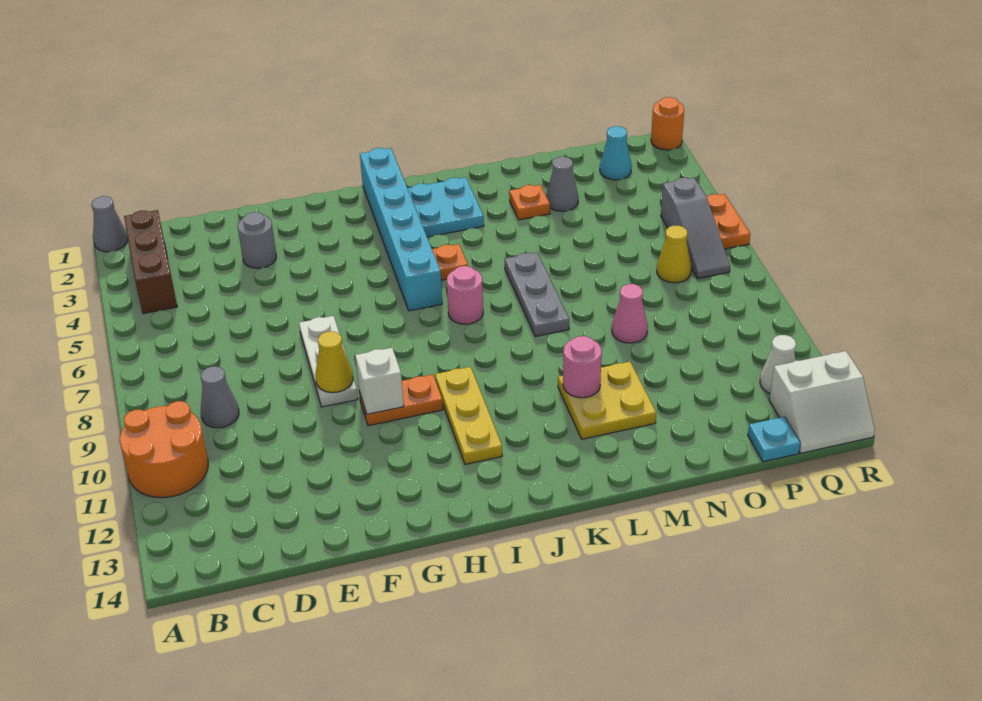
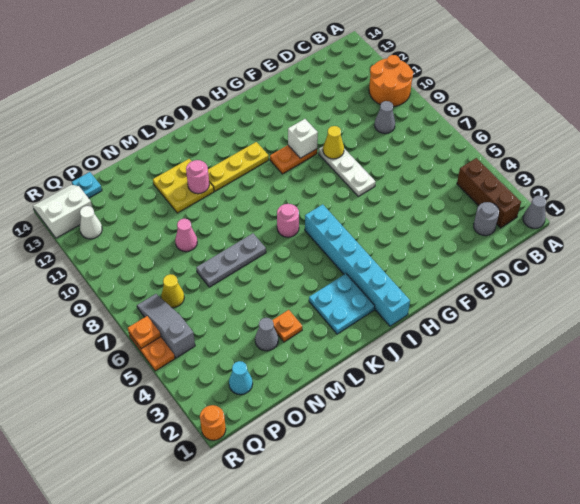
grey round brick E3 level 1 -> grey round brick C2 level 1
yellow plate I10:I12 level 1 -> yellow plate I11:K11 level 1
orange plate J5 level 1 -> orange plate R6 level 2
grey plate L6:L8 level 1 -> grey plate L7:N7 level 1

